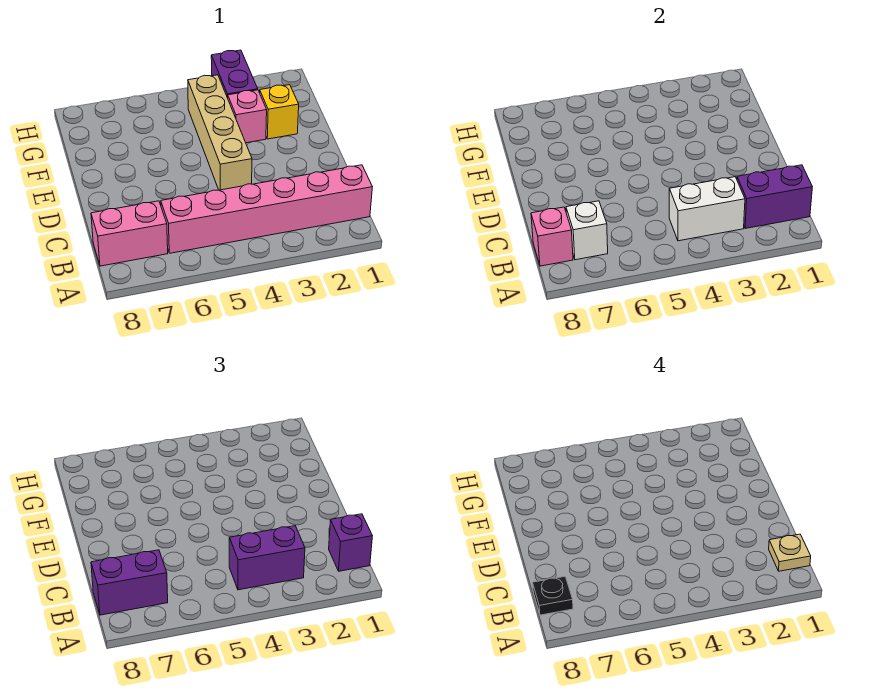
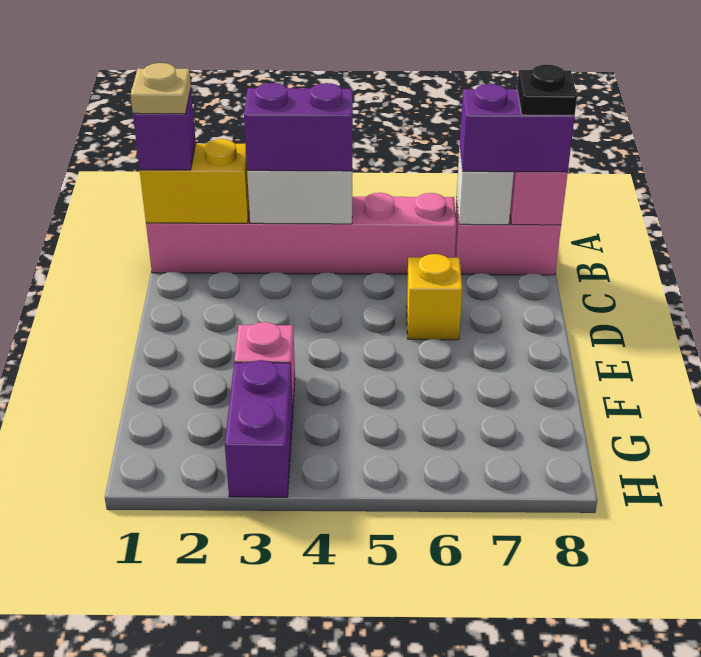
purple brick B1:B2 level 2 -> yellow brick B1:B2 level 2
tan brick D4:G4 level 1 -> none
yellow brick F2 level 1 -> yellow brick D6 level 1

